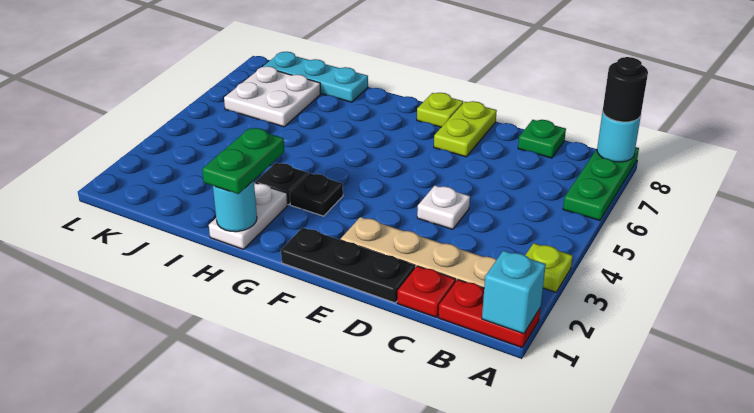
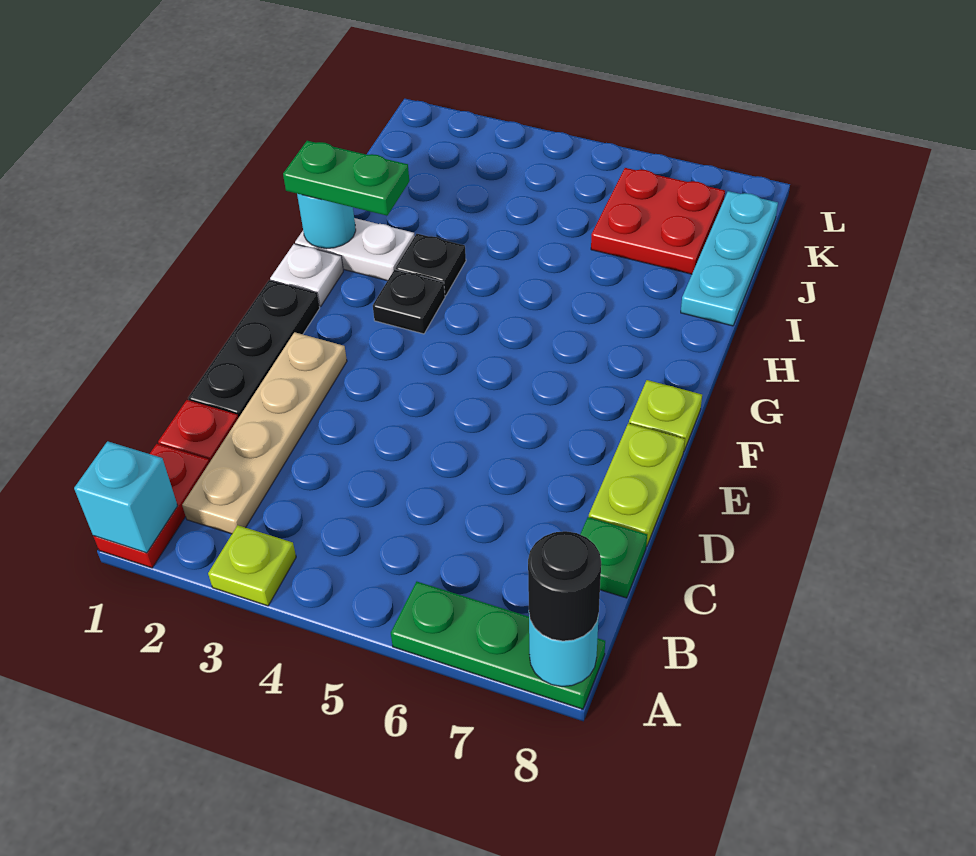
white plate D4 level 1 -> white plate G1 level 1
lime plate E7:E8 level 1 -> lime plate D8:E8 level 1
white plate J6:K7 level 1 -> red plate J6:K7 level 1

